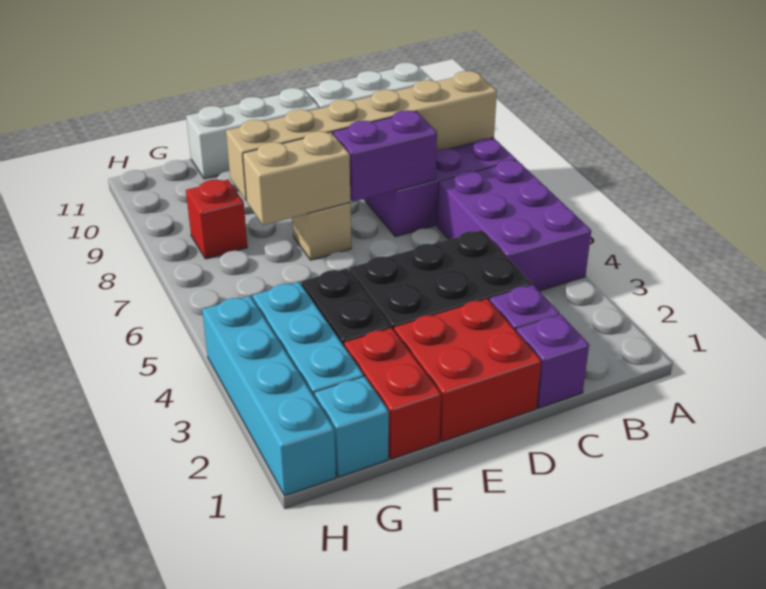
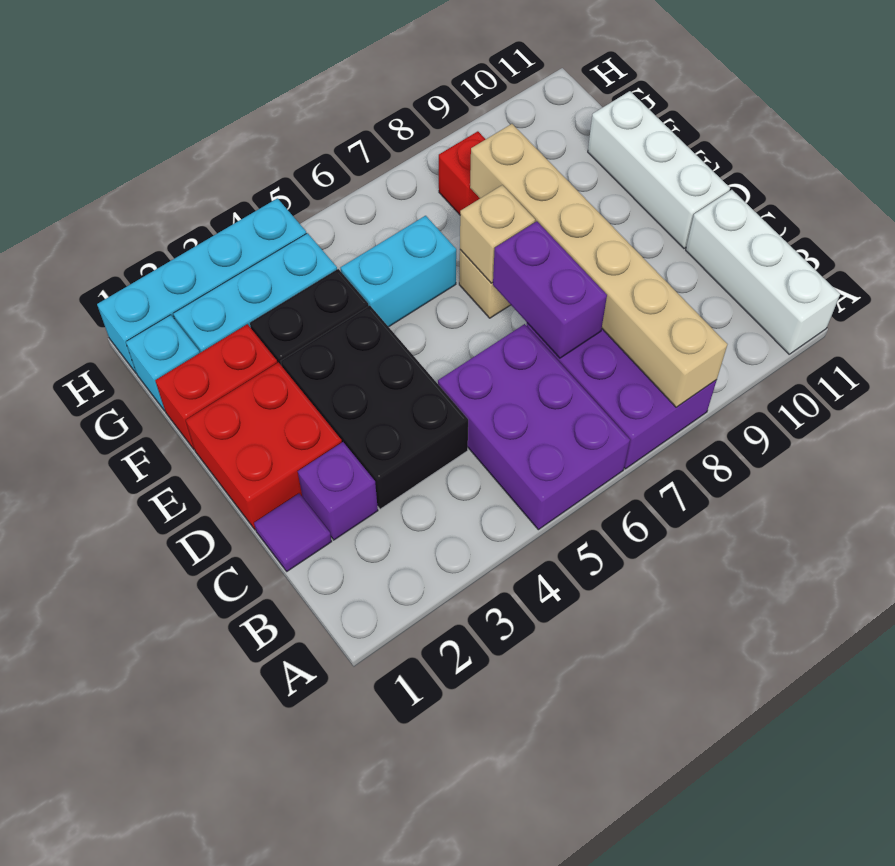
purple brick A4:B6 level 1 -> purple brick A5:C6 level 1
purple brick C1 level 1 -> purple tile C1 level 1
tan brick E7:F7 level 2 -> tan brick E7 level 2
none -> cyan brick F5:F6 level 1

